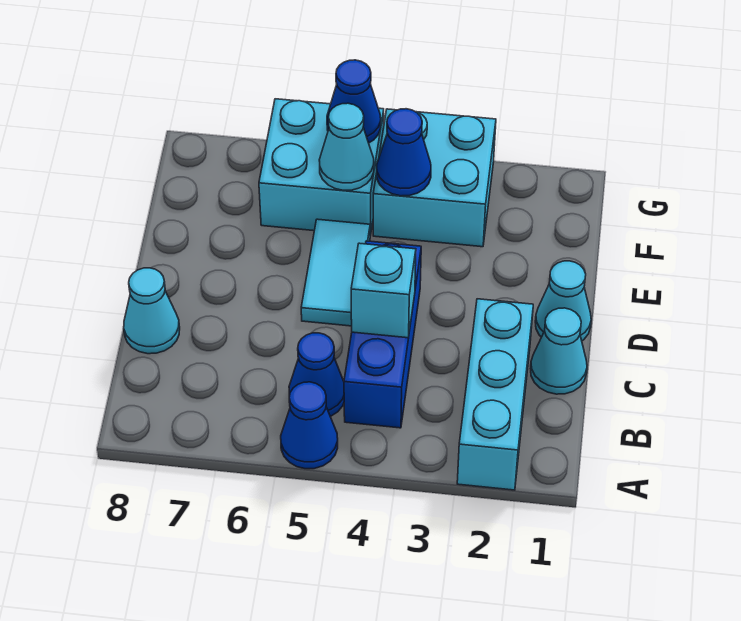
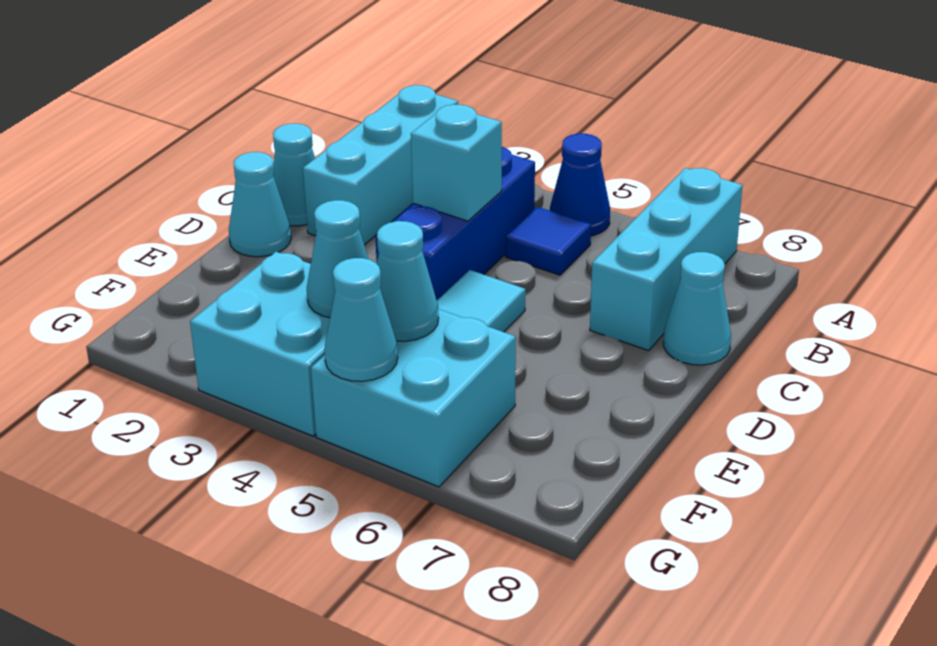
none -> cyan brick A7:C7 level 1
blue cone B5 level 1 -> blue tile B5 level 1
blue cone F4 level 2 -> cyan cone F4 level 2
blue cone G5 level 2 -> cyan cone G5 level 2

